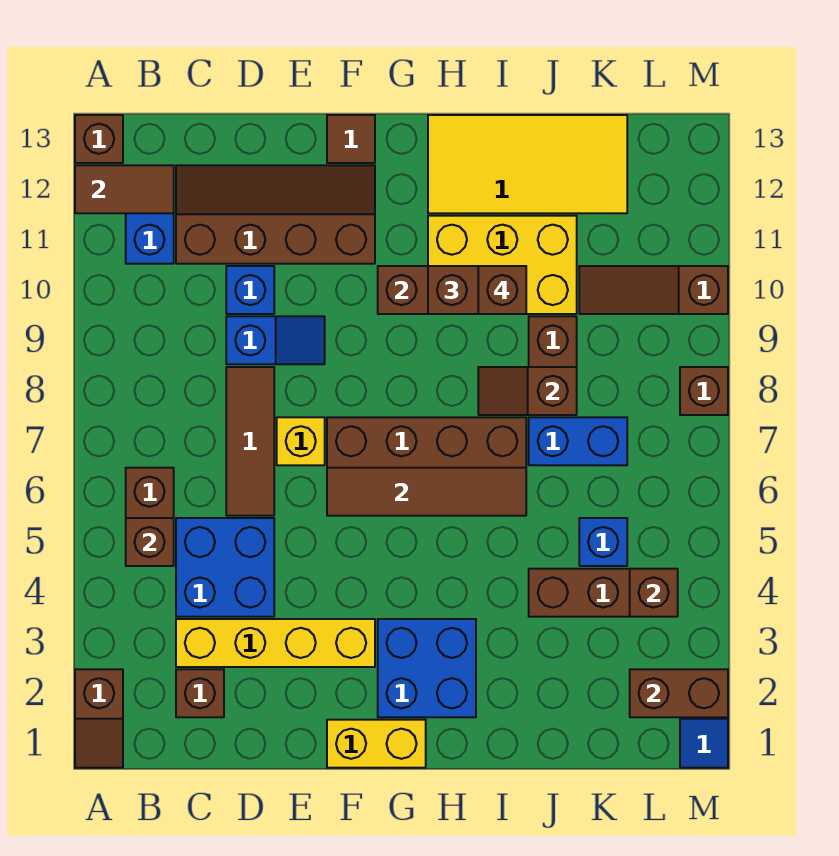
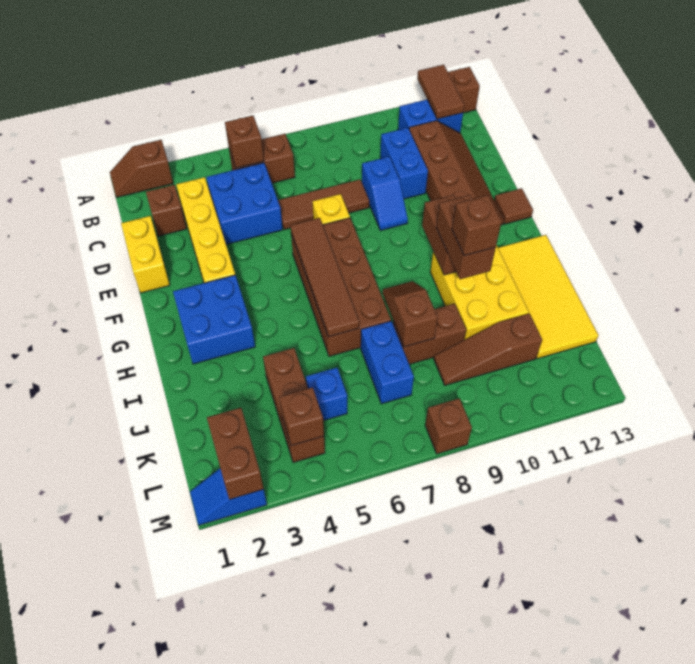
blue brick D10 level 1 -> blue brick C10:D10 level 1
yellow brick F1:G1 level 1 -> yellow brick D1:E1 level 1
brown slope K10:M10 level 1 top M -> brown slope K9:K11 level 1 top 11

